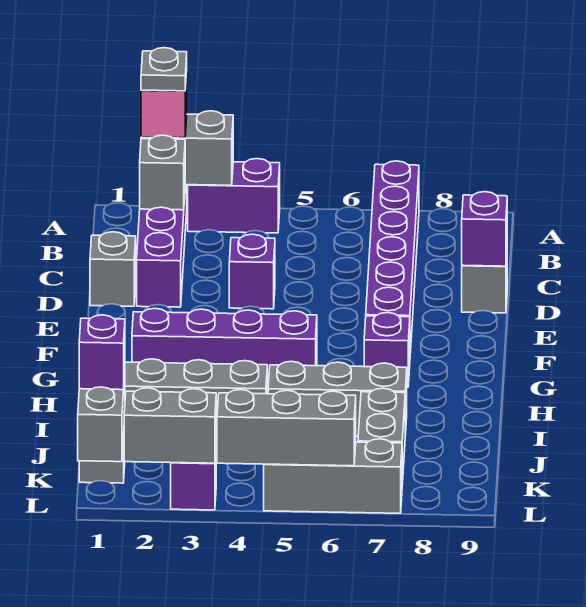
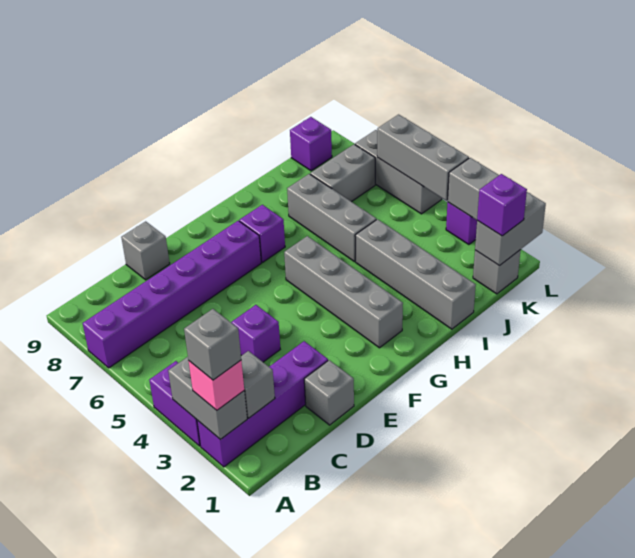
grey plate A2 level 4 -> grey brick A2 level 4
purple brick D9 level 2 -> purple brick K9 level 1
purple brick G2:G5 level 1 -> grey brick G2:G5 level 1

